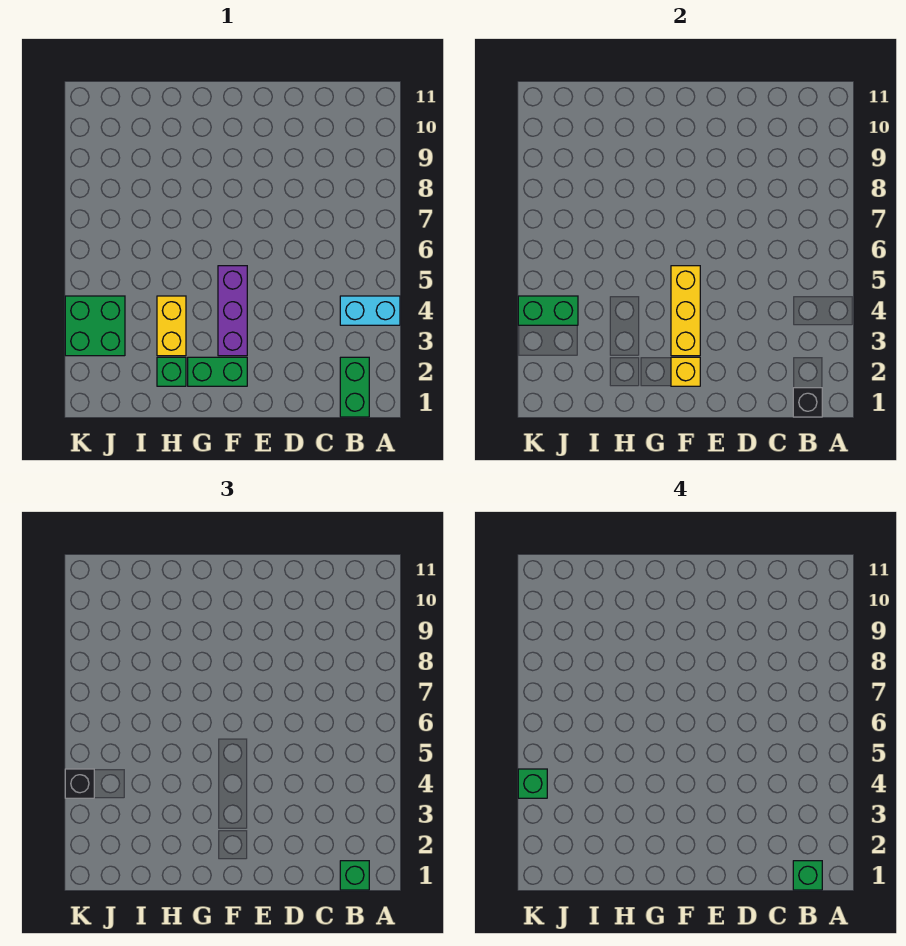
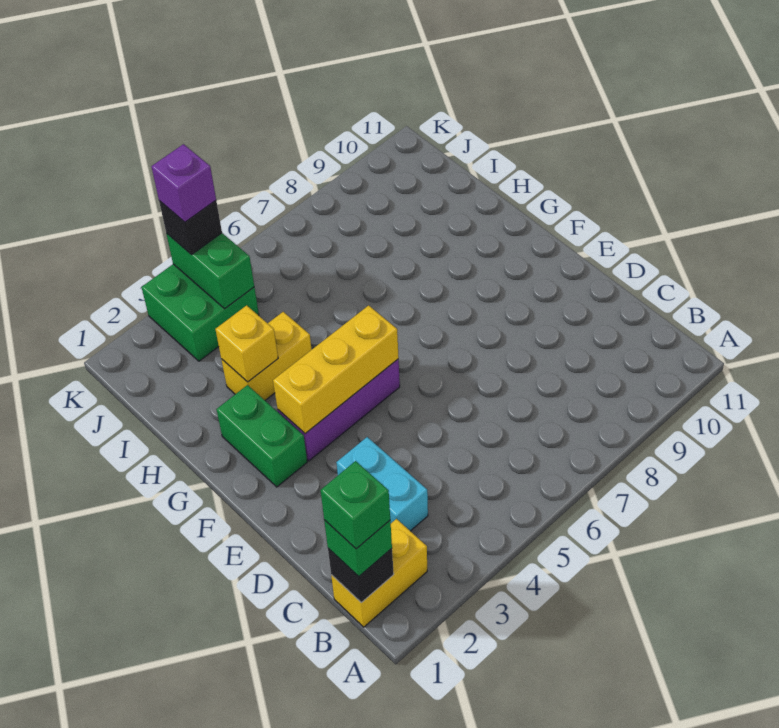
cyan brick A4:B4 level 1 -> cyan brick C3:D3 level 1
green brick B1:B2 level 1 -> yellow brick B1:B2 level 1
yellow brick F2 level 2 -> yellow brick H3 level 2
green brick H2 level 1 -> none
green brick K4 level 4 -> purple brick K4 level 4

